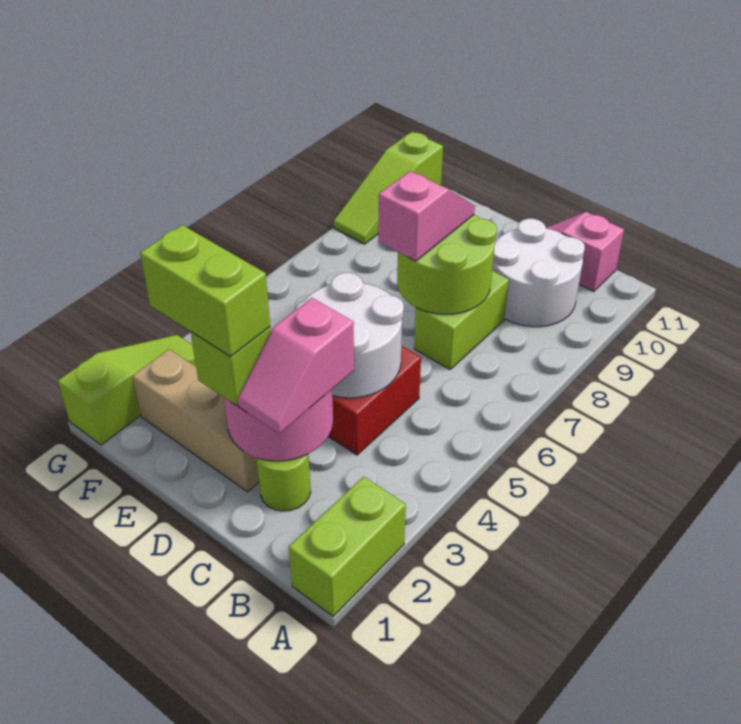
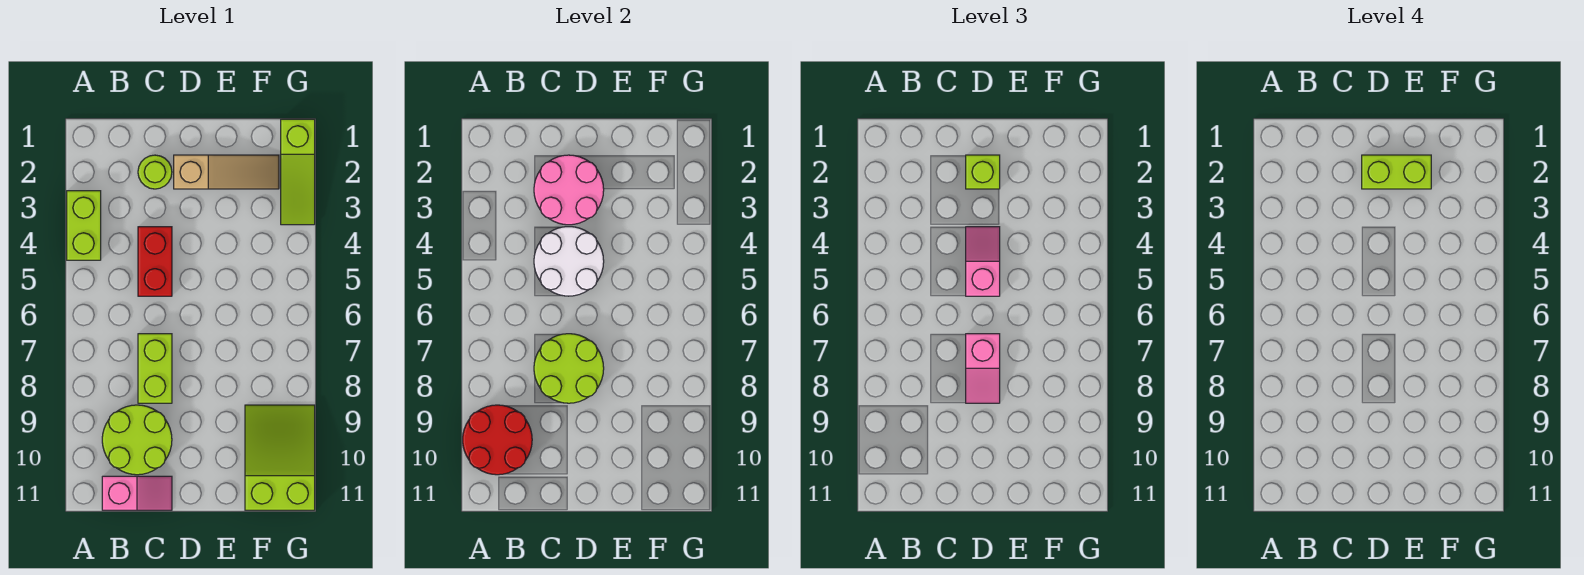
lime brick A1:A2 level 1 -> lime brick A3:A4 level 1
none -> red round brick A9:B10 level 2
white round brick B9:C10 level 1 -> lime round brick B9:C10 level 1
pink slope C2:C3 level 3 top 3 -> pink slope D4:D5 level 3 top 5
tan brick D2:F2 level 1 -> tan slope D2:F2 level 1 top D
lime slope G9:G11 level 1 top 11 -> lime slope F9:G11 level 1 top 11

